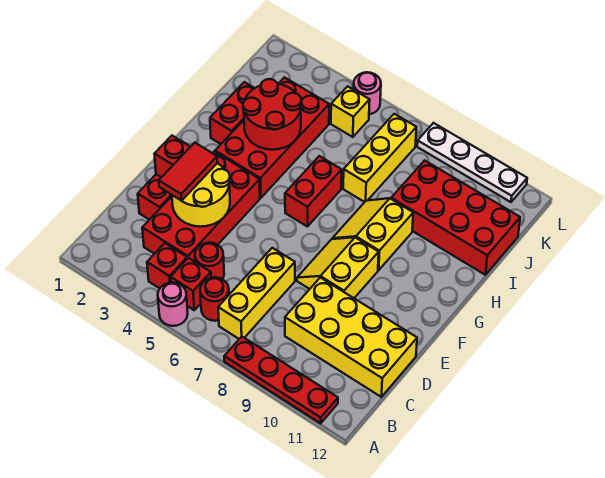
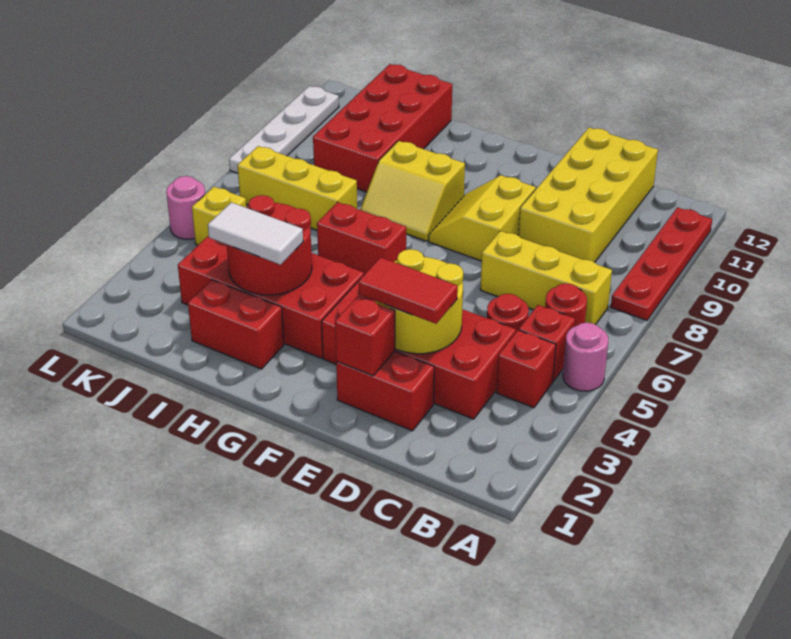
yellow slope E8:F9 level 1 top 9 -> yellow slope E8:F9 level 1 top E
none -> white tile H3:I3 level 3

